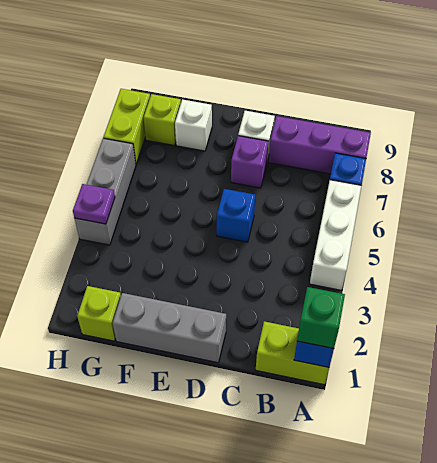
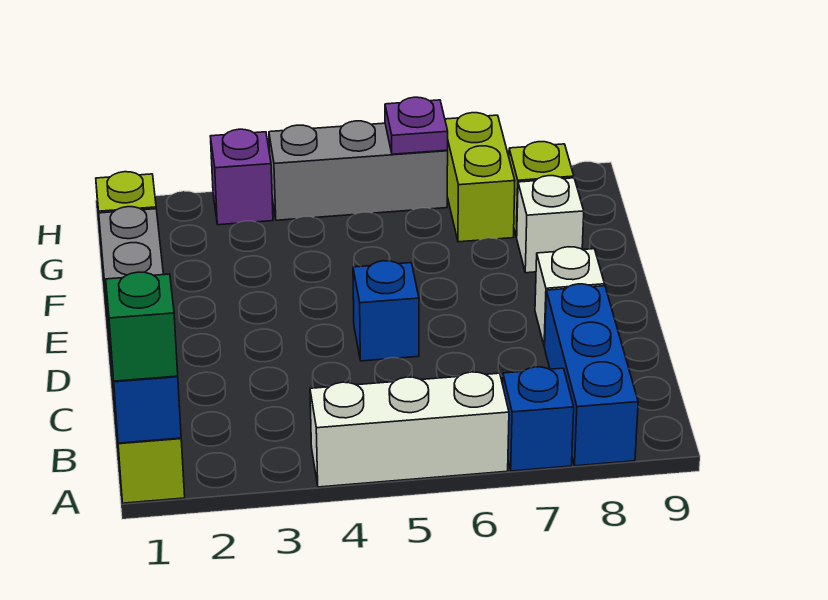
purple brick A8:C8 level 1 -> blue brick A8:C8 level 1
purple brick D7 level 1 -> purple brick H3 level 1
purple plate H4 level 2 -> purple plate H6 level 2
lime brick H7:H8 level 1 -> lime brick G7:H7 level 1

